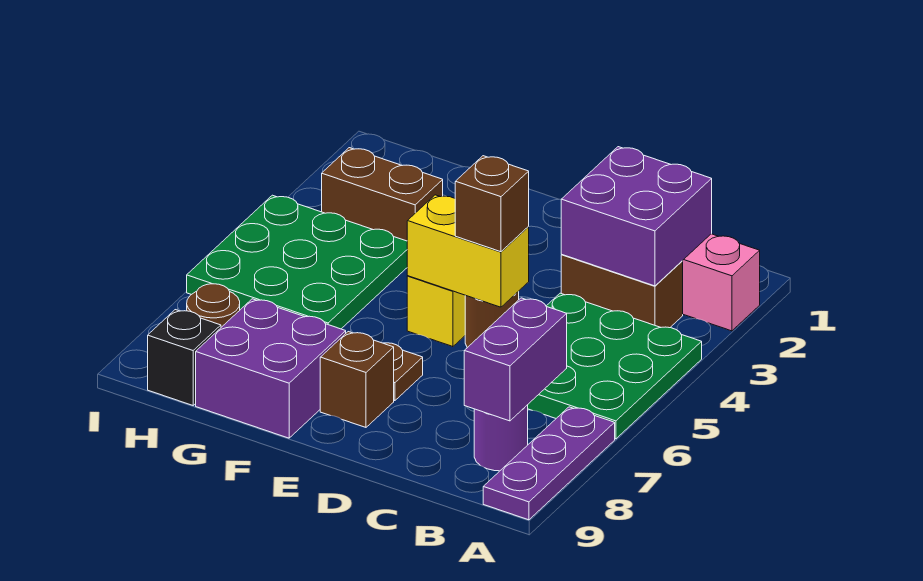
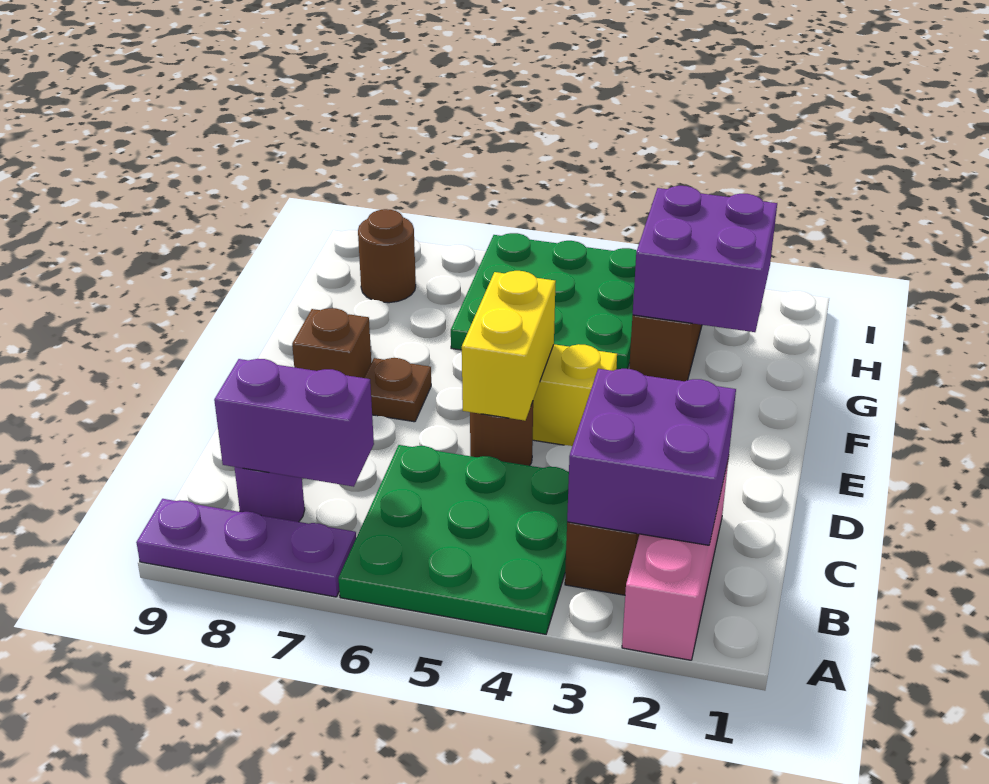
brown brick D5 level 3 -> none
purple brick F8:G9 level 1 -> purple brick G2:H3 level 2
black brick H9 level 1 -> none

